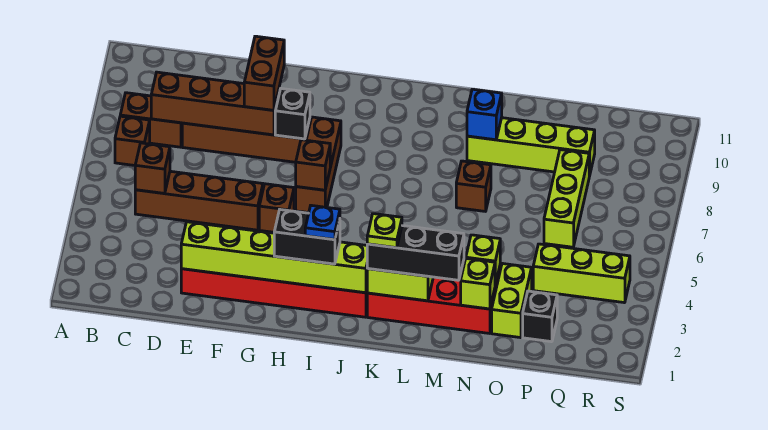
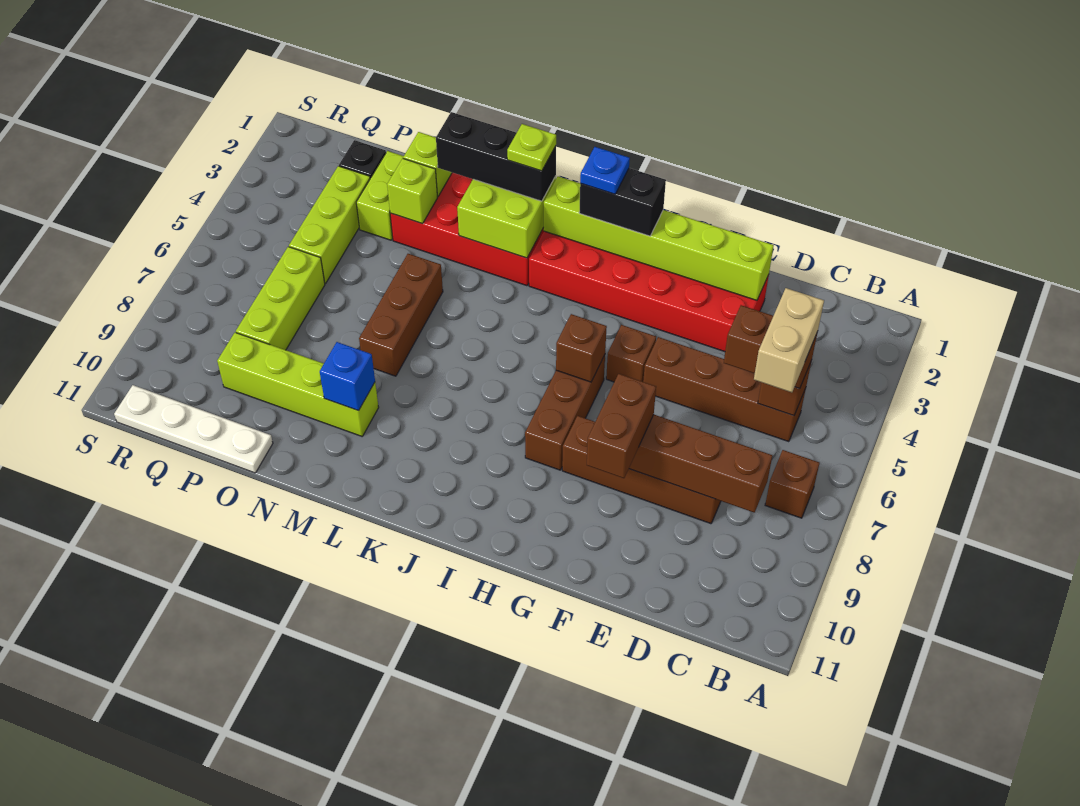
brown brick B8:C8 level 1 -> brown brick C5:D5 level 3
none -> tan brick C5:C6 level 4
black brick G8 level 2 -> none
brown brick M7 level 1 -> brown brick M5:M7 level 1
none -> white plate O11:R11 level 1
lime brick P4:R4 level 1 -> lime brick P3:P5 level 1

